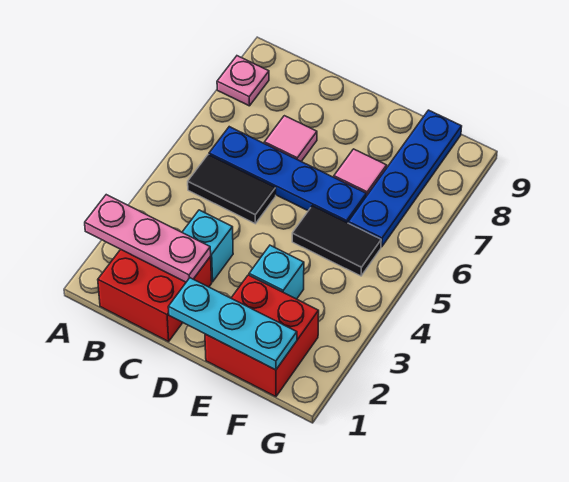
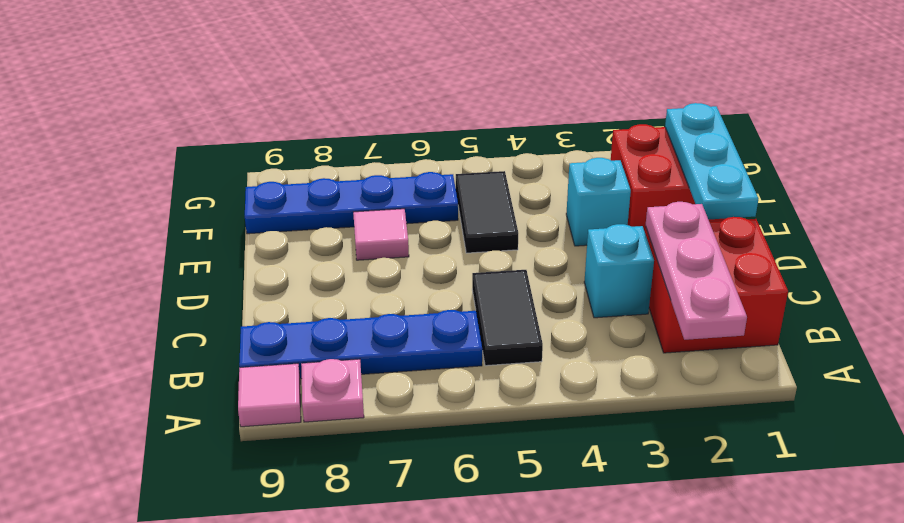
blue plate B6:E6 level 1 -> blue plate B6:B9 level 1
pink tile C7 level 1 -> pink tile A9 level 1

